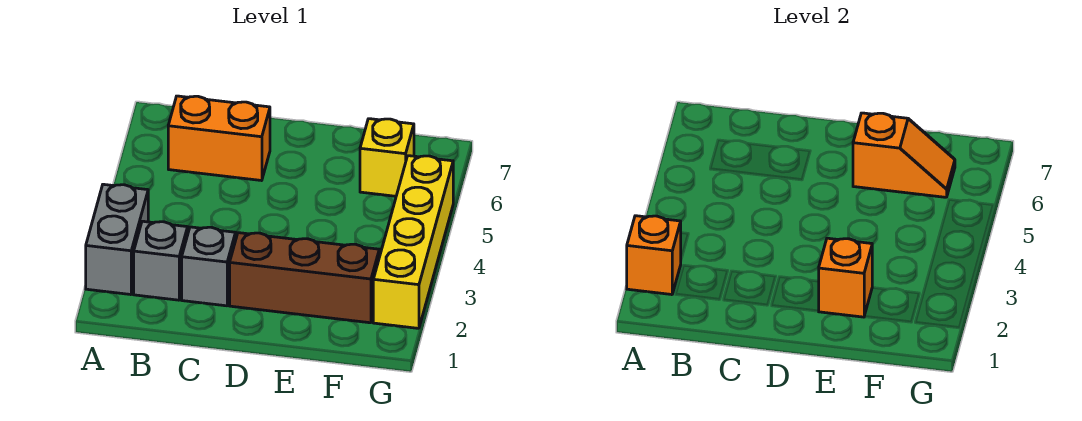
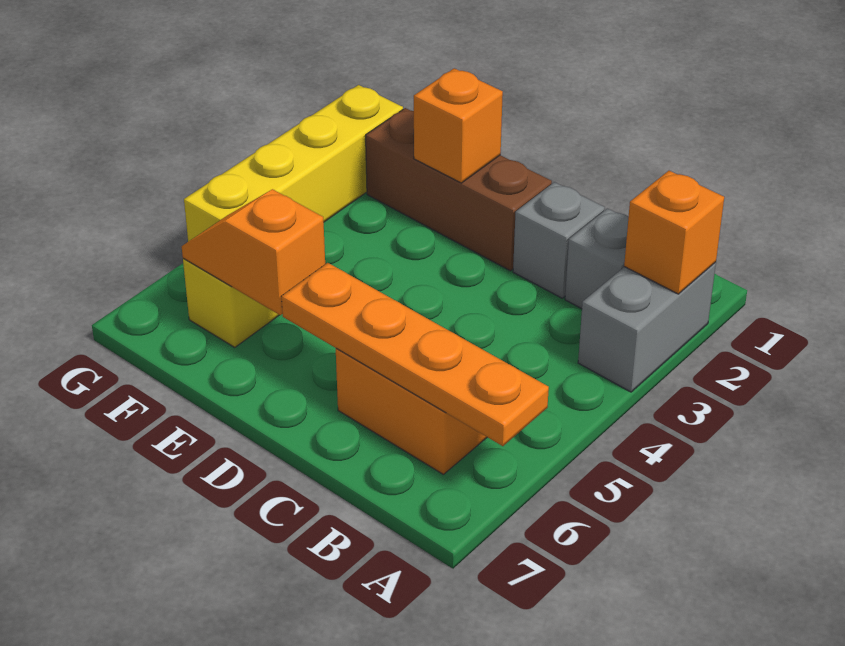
none -> orange plate A6:D6 level 2

